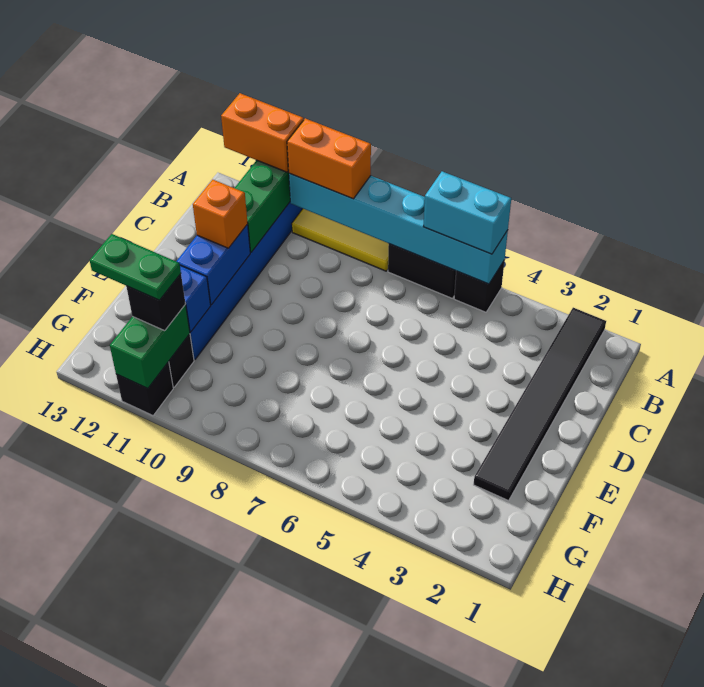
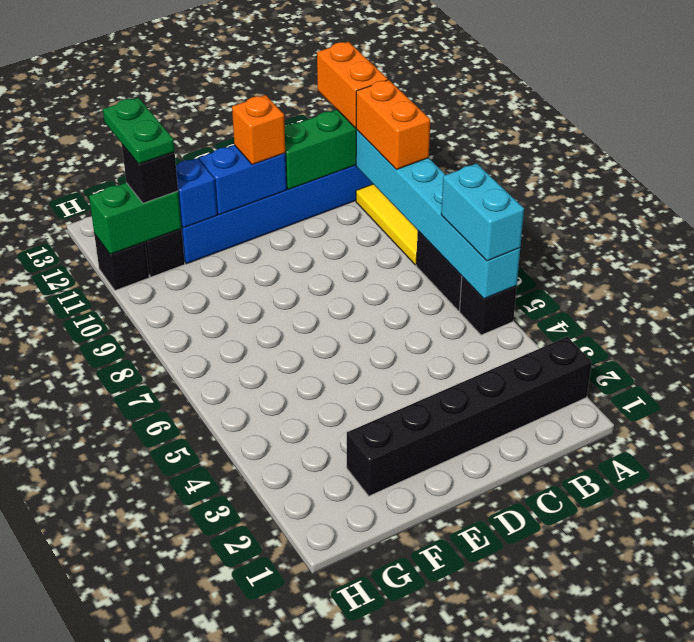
black tile A2:F2 level 1 -> black brick A2:F2 level 1

